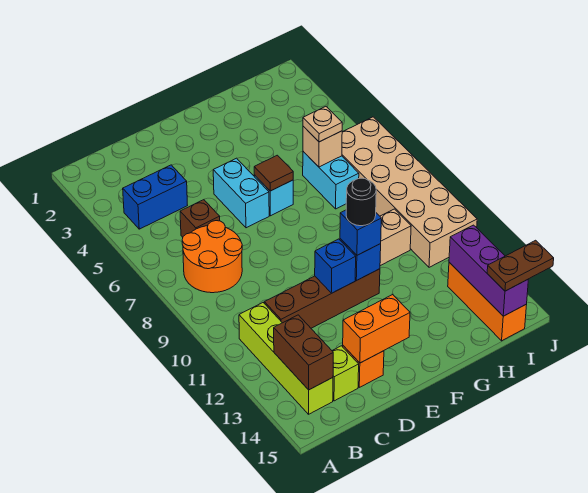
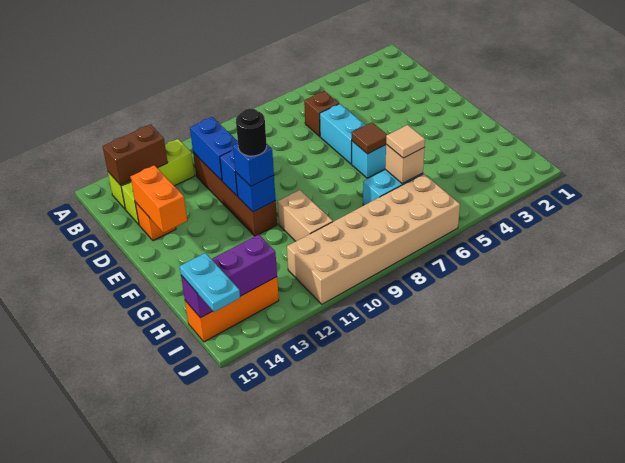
blue brick B4:C4 level 1 -> blue brick C11:D11 level 2
orange round brick B7:C8 level 1 -> none
lime brick B11:B14 level 1 -> lime brick B12:B14 level 1
cyan brick E5:E6 level 1 -> cyan brick D6:E6 level 1
tan plate H6 level 3 -> tan tile H6 level 3
brown plate I15:J15 level 3 -> cyan plate I15:J15 level 3

